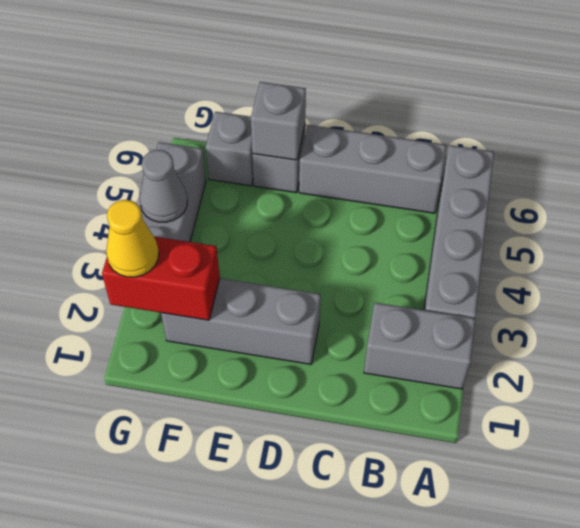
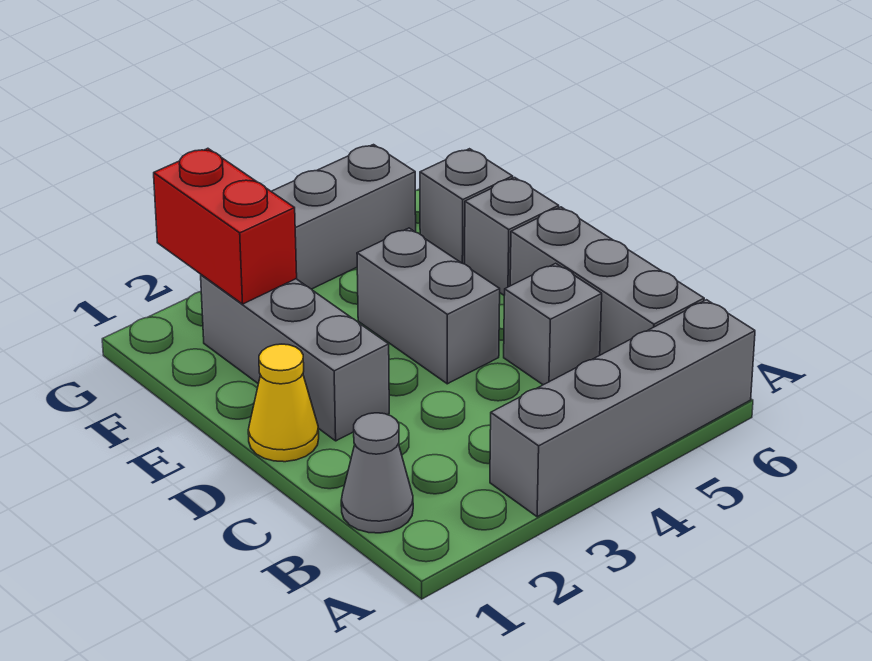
grey brick A2:B2 level 1 -> grey brick D4:E4 level 1
grey brick E6 level 2 -> grey brick C5 level 1
yellow cone G2 level 3 -> yellow cone D1 level 1
grey cone G4 level 2 -> grey cone B1 level 1

